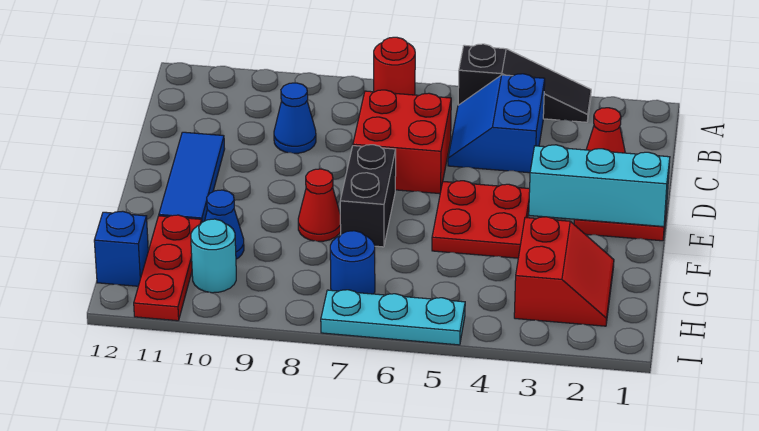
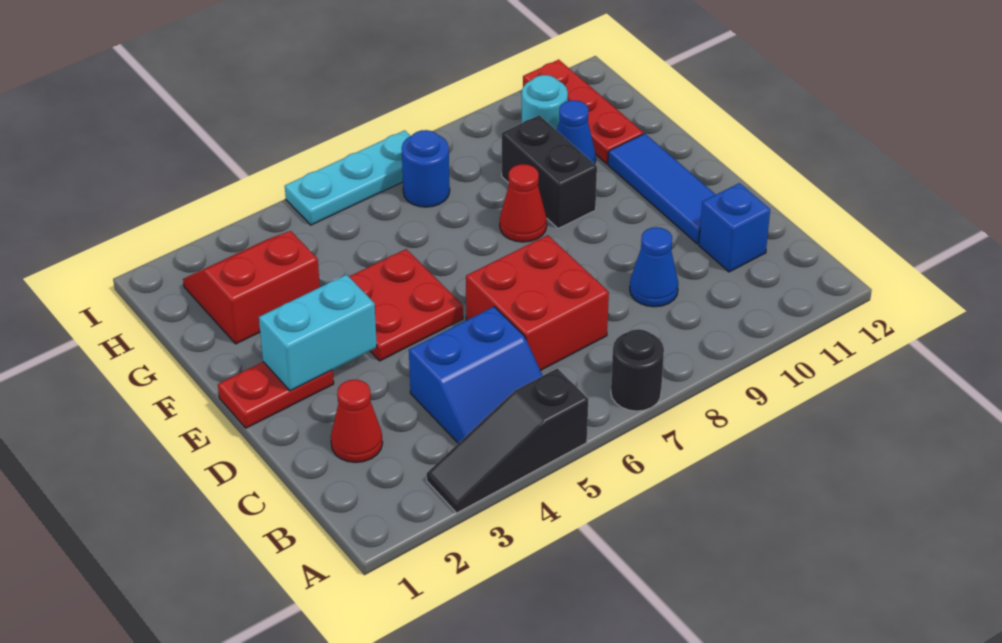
red round brick A7 level 1 -> black round brick A7 level 1
blue slope B4:C5 level 1 top 4 -> blue slope B4:C5 level 1 top C
cyan brick E1:E3 level 2 -> cyan brick E2:E3 level 2
black brick E7:F7 level 1 -> black brick F9:G9 level 1
red slope G2:H3 level 1 top 3 -> red slope G2:H3 level 1 top G
blue brick H12 level 1 -> blue brick C11 level 1

